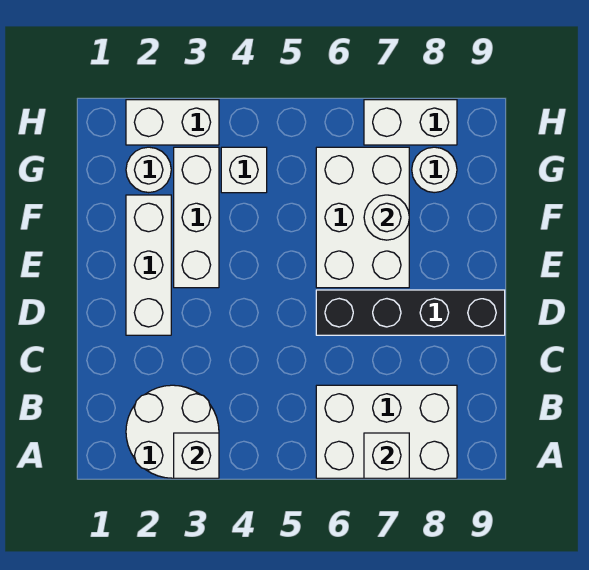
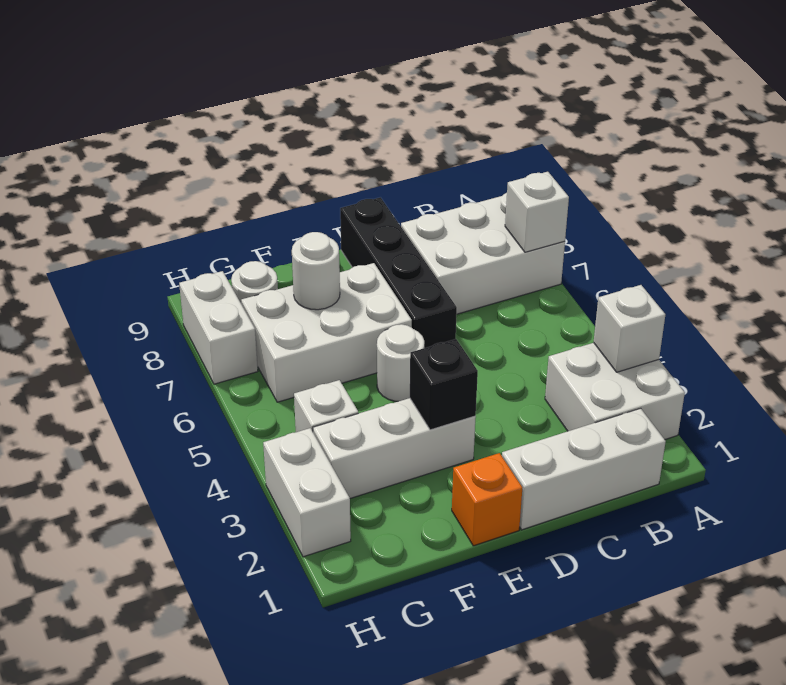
white round brick A2:B3 level 1 -> white brick A2:B3 level 1
white brick A6:B8 level 1 -> white brick A7:C8 level 1
white brick D2:F2 level 1 -> white brick B1:D1 level 1
none -> orange brick E1 level 1
none -> black brick E3 level 2
white round brick G2 level 1 -> white round brick E5 level 1

